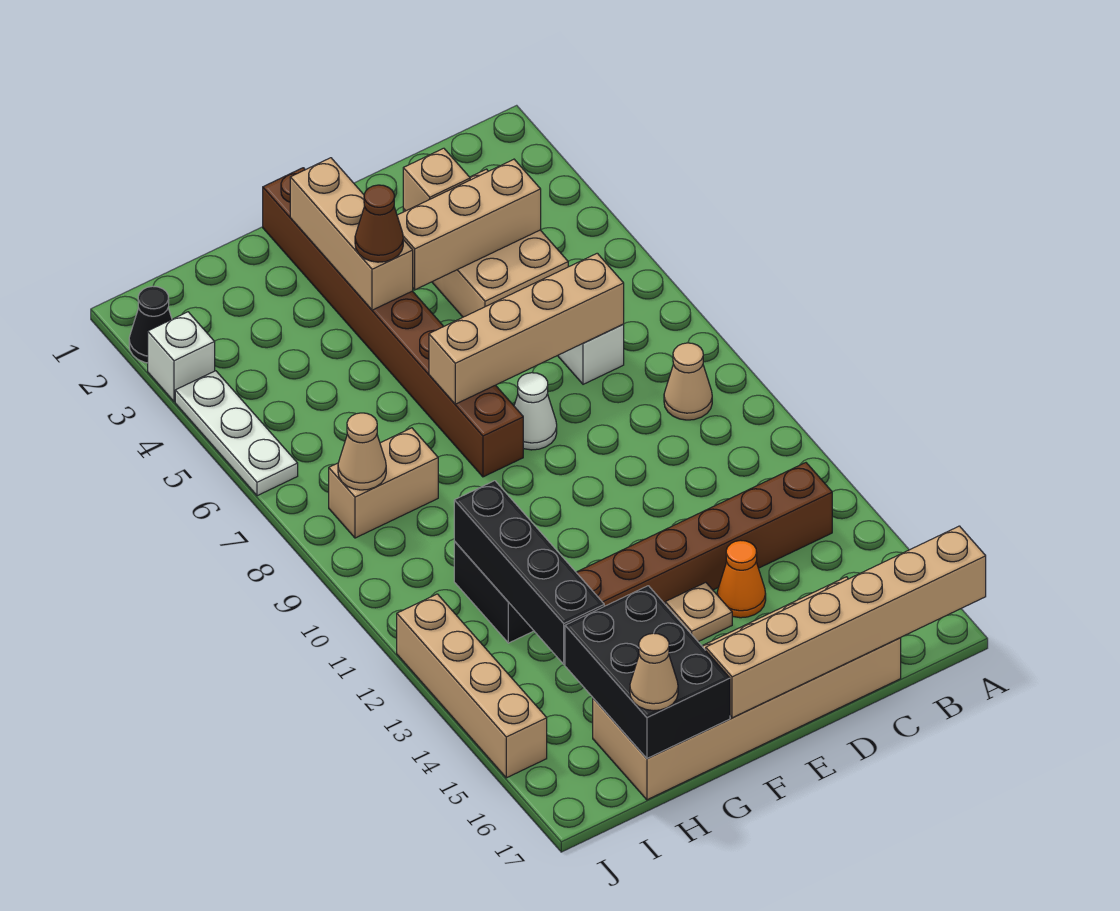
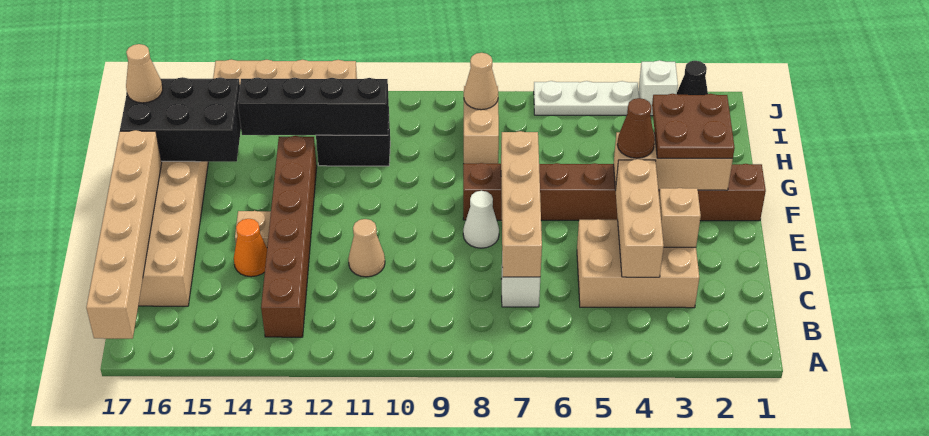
tan cone B9 level 1 -> tan cone D11 level 1
none -> brown plate F2:G3 level 3

